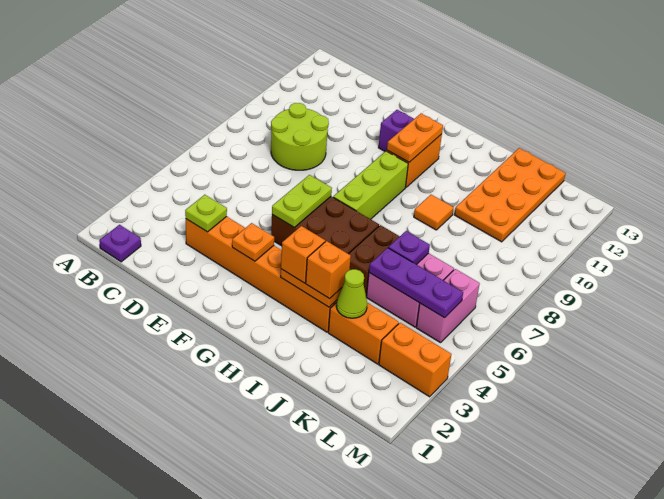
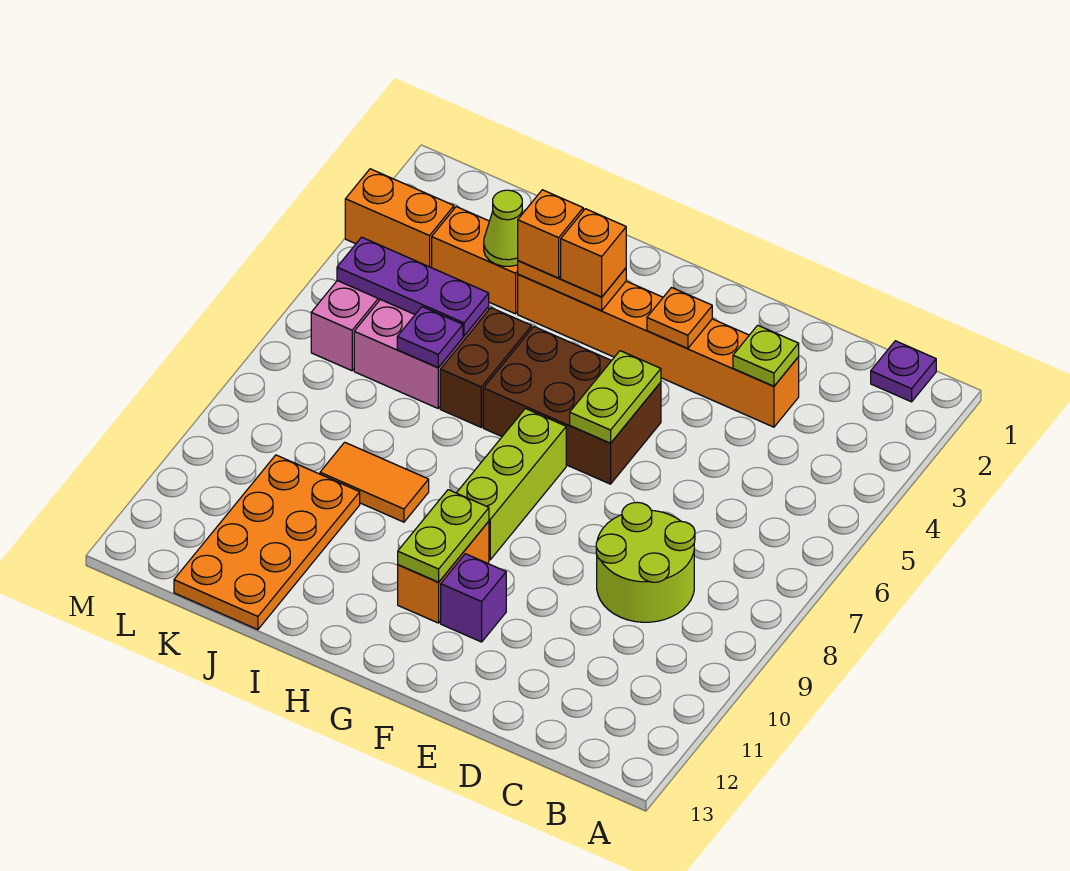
orange plate G10:G11 level 2 -> lime plate G10:G11 level 2
orange tile I9 level 1 -> orange tile I9:J9 level 1

